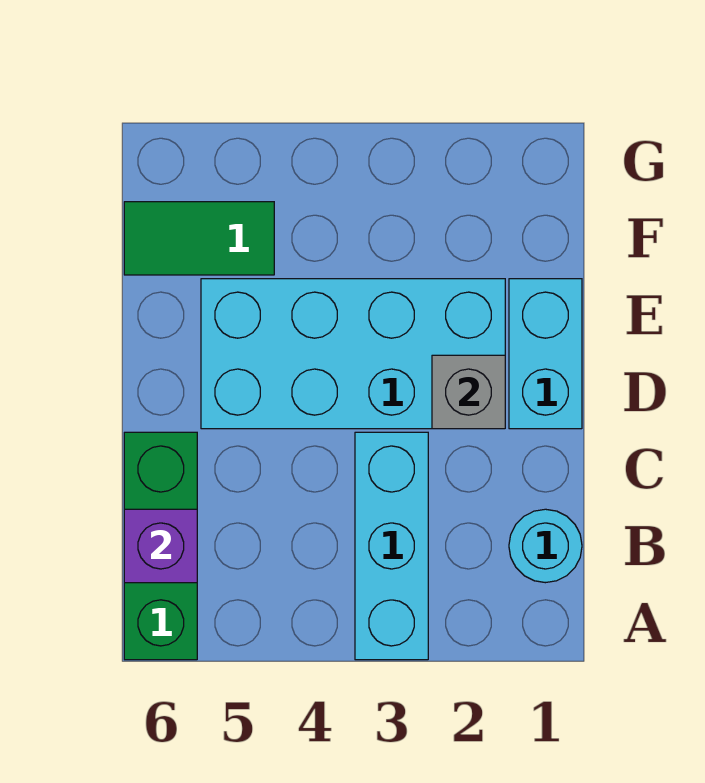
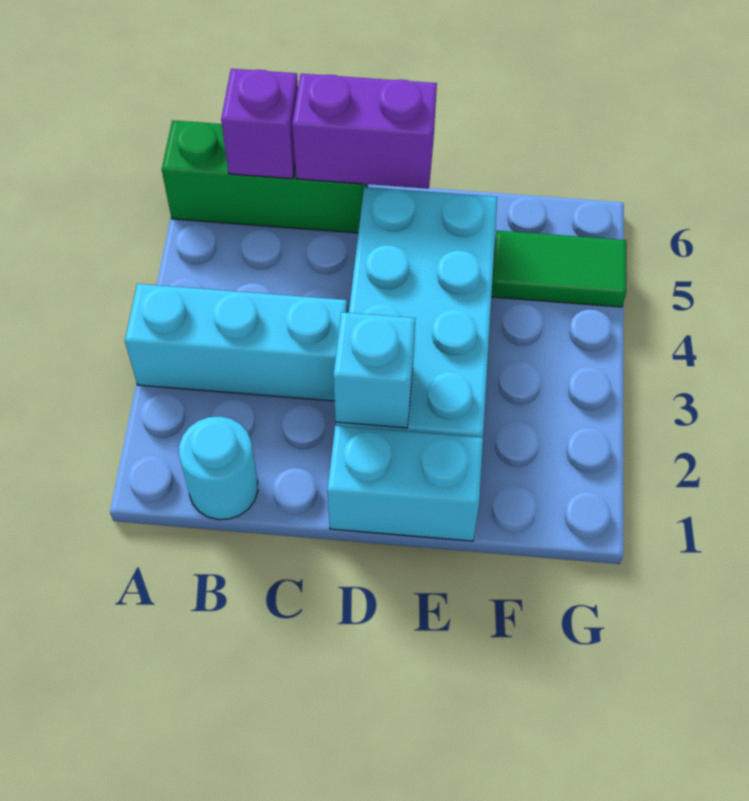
none -> purple brick C6:D6 level 2
grey brick D2 level 2 -> cyan brick D2 level 2
green tile F5:F6 level 1 -> green tile F5:G5 level 1

